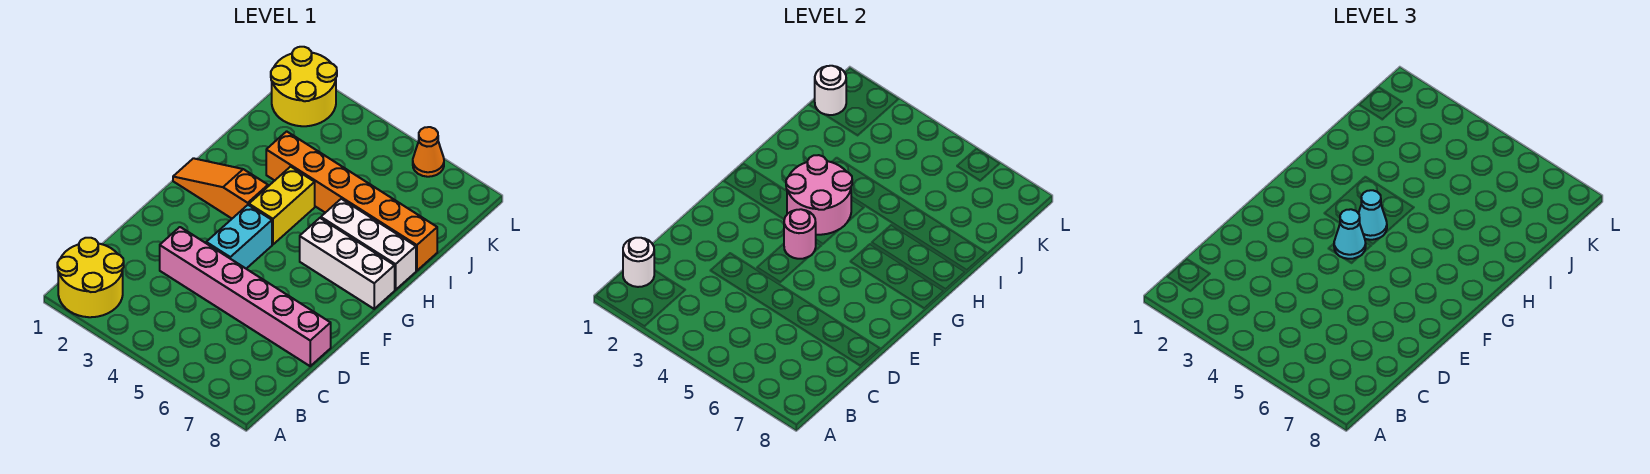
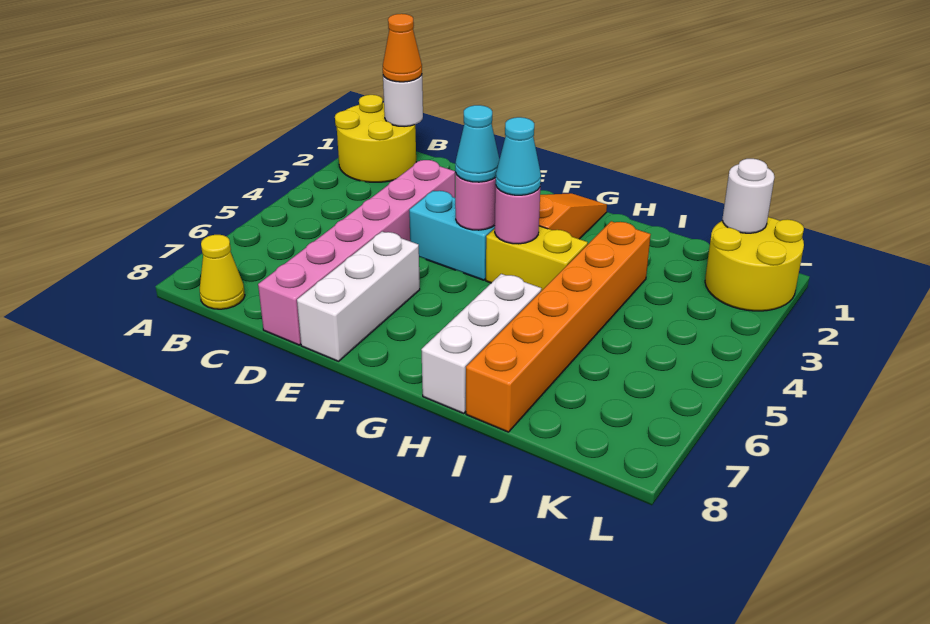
none -> yellow cone B8 level 1
pink round brick G3:H4 level 2 -> pink round brick G4 level 2
white brick G6:G8 level 1 -> white brick E6:E8 level 1
orange cone L6 level 1 -> orange cone B1 level 3

